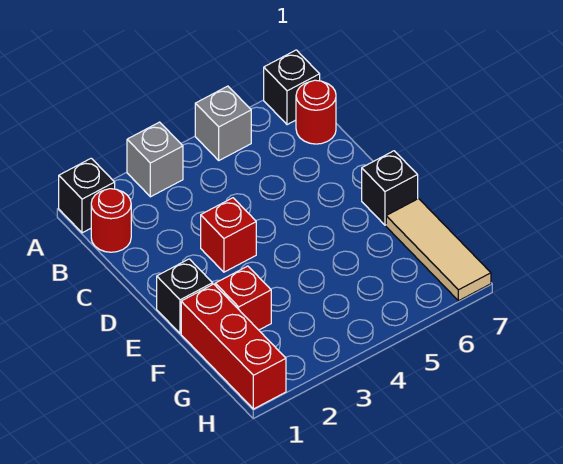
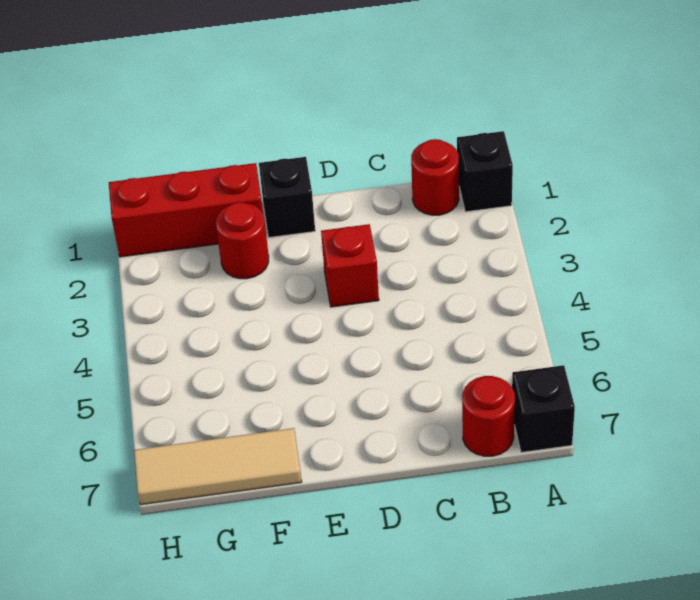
grey brick A3 level 1 -> none
grey brick A5 level 1 -> none
black brick E7 level 1 -> none
red brick F2 level 1 -> red round brick F2 level 1

